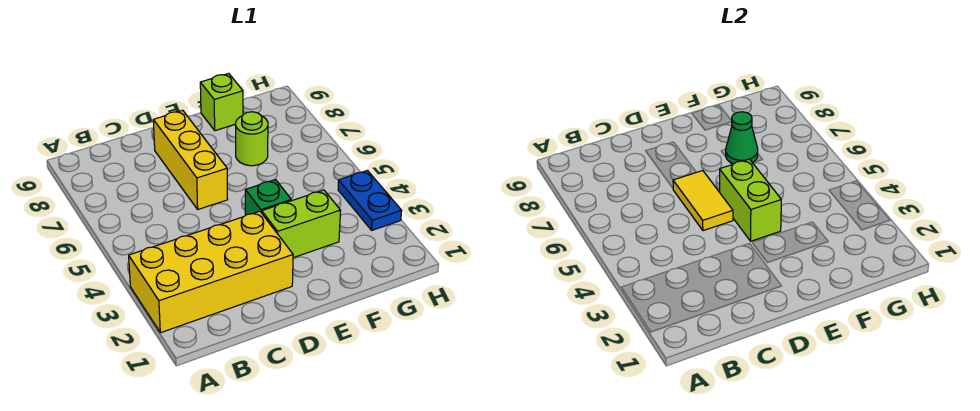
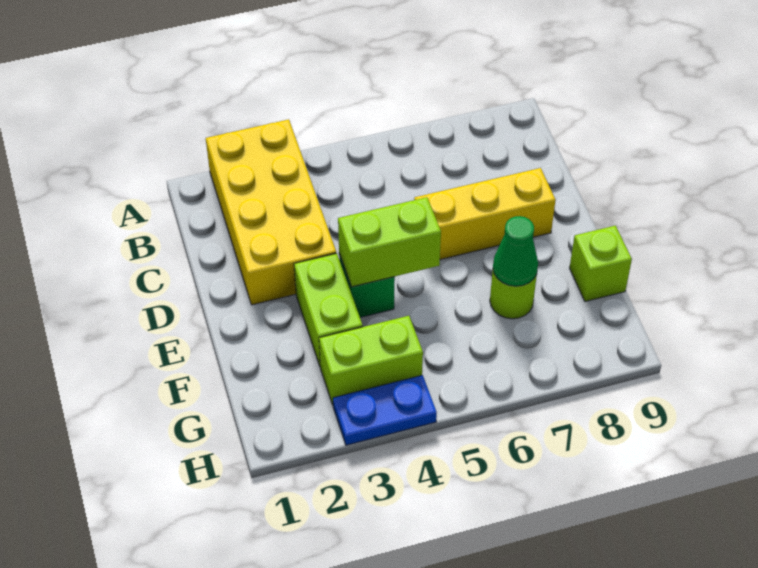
yellow tile D5:D6 level 2 -> none
none -> lime brick G3:G4 level 1

